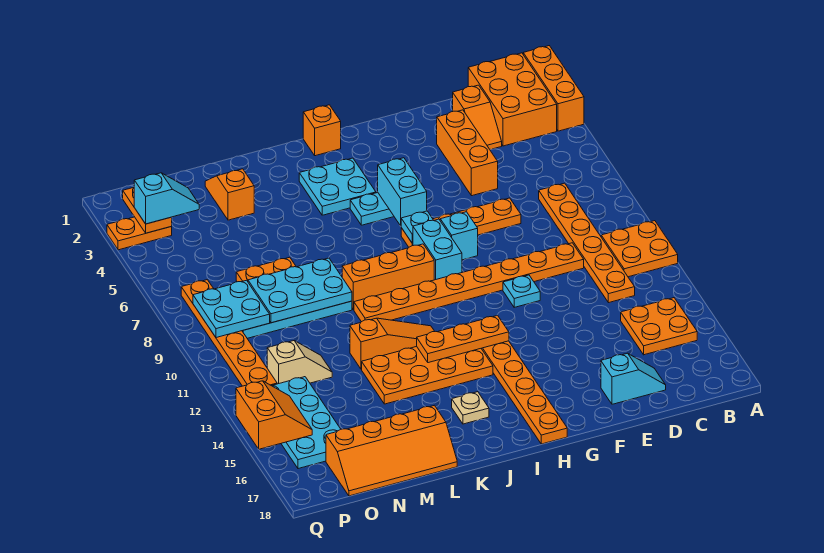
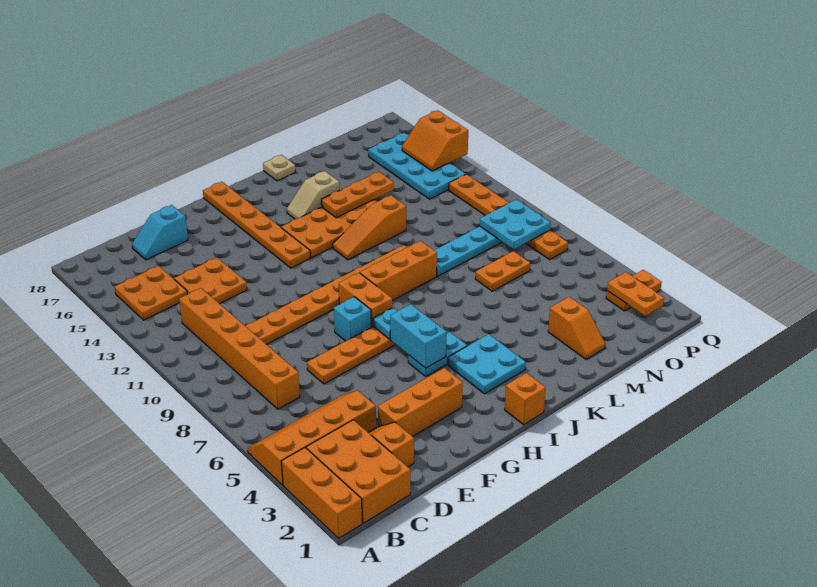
orange plate A10:B11 level 1 -> orange plate D13:E14 level 1
orange plate C7:C12 level 1 -> orange brick C7:C12 level 1
orange brick E3:E5 level 1 -> orange brick E3:G3 level 1
cyan plate F11 level 1 -> none
cyan brick H8:H9 level 1 -> orange brick H8:H9 level 1
orange plate H13:J13 level 2 -> orange plate K14:M14 level 2
tan plate J16 level 1 -> tan plate K18 level 1
cyan plate L8:N9 level 2 -> none
orange slope L17:O18 level 1 top 17 -> orange slope A4:D5 level 1 top 4
tan slope N12:O12 level 1 top O -> tan slope J15:K15 level 1 top K
cyan slope O3:P3 level 3 top P -> none

